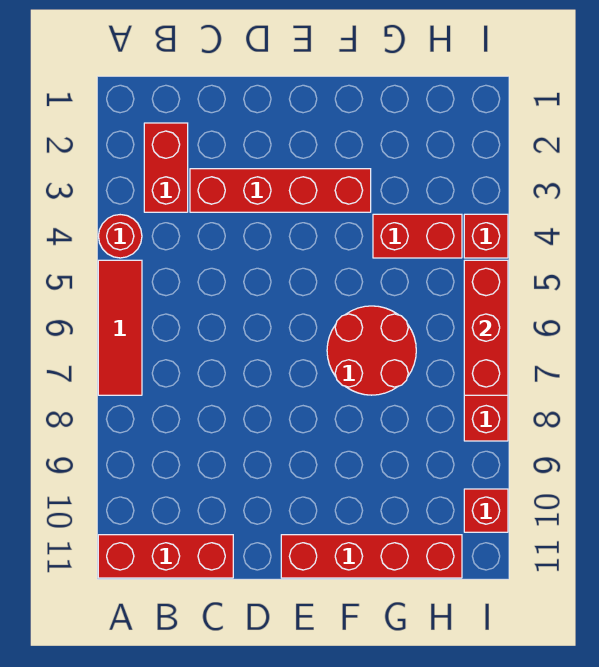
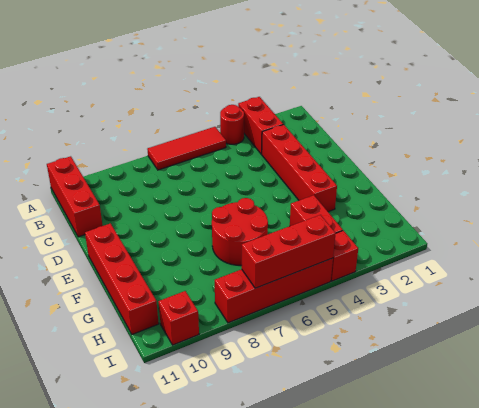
red brick B2:B3 level 1 -> red brick A3:B3 level 1

